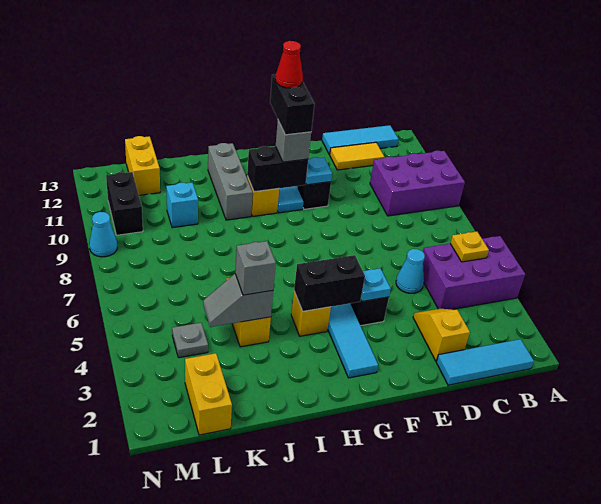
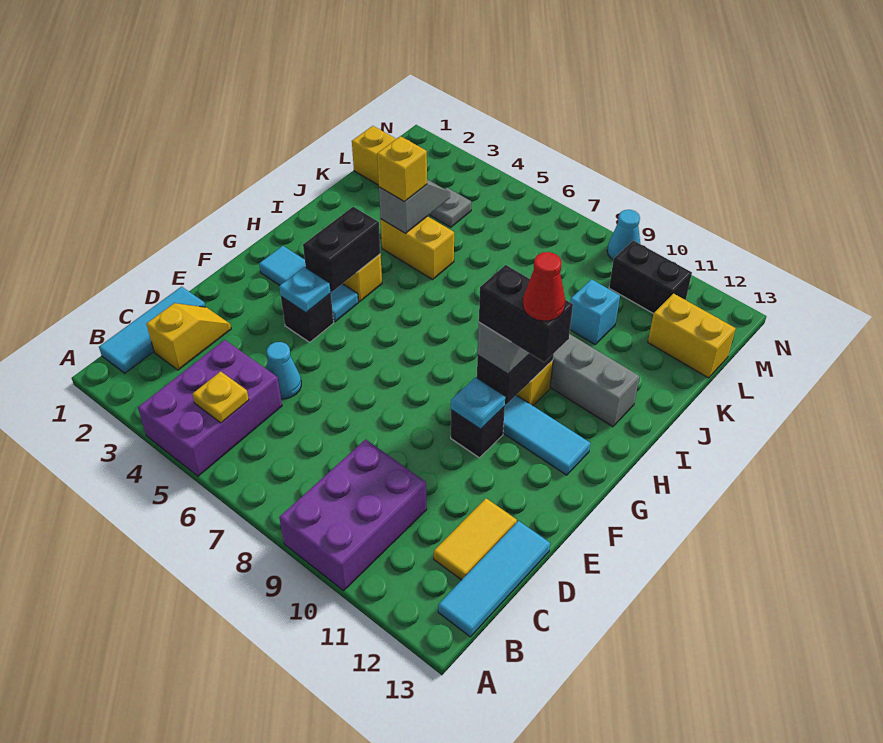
yellow slope D2:D3 level 1 top 2 -> yellow slope C2:D2 level 1 top C
grey brick J4 level 3 -> yellow brick J4 level 3

